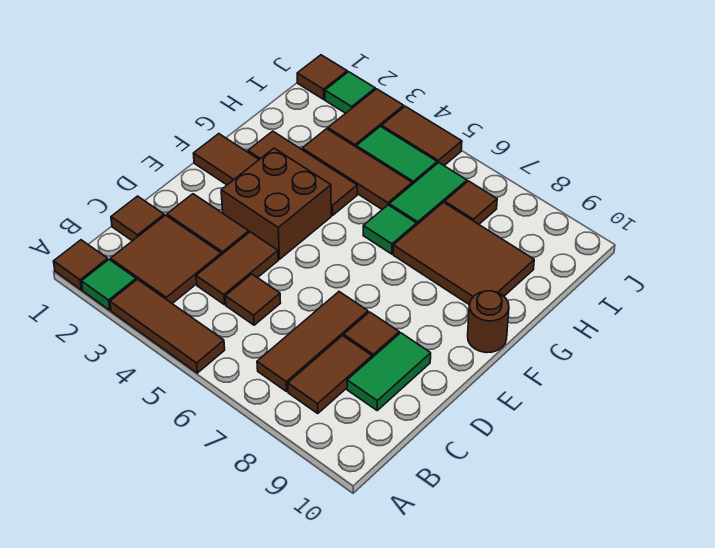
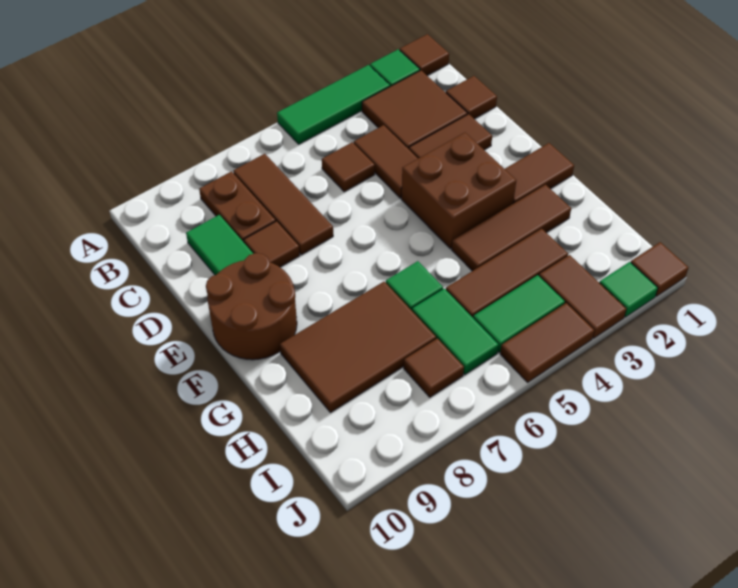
brown tile A3:A5 level 1 -> green tile A3:A5 level 1
brown tile B8:C8 level 1 -> brown plate B8:C8 level 1
brown round brick F10 level 1 -> brown round brick E9:F10 level 1

